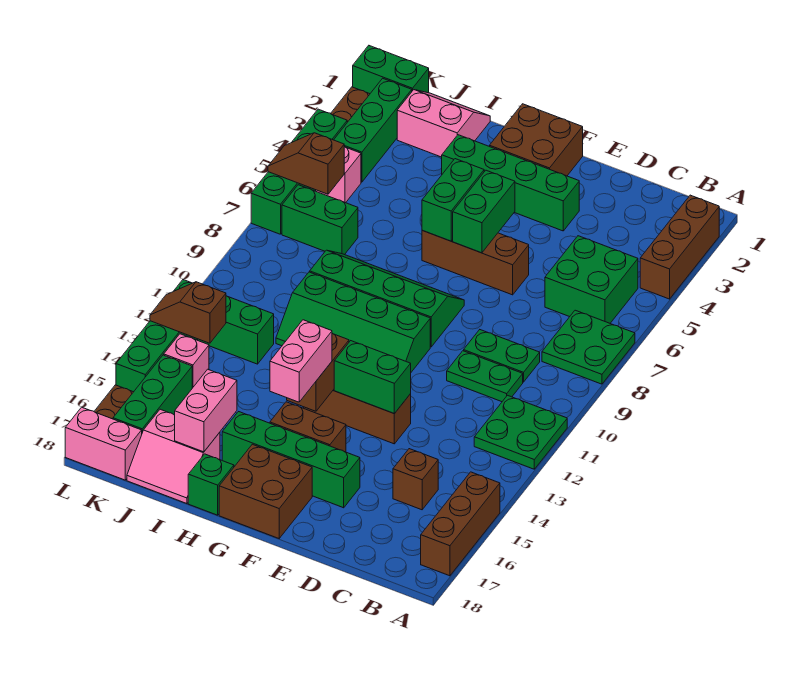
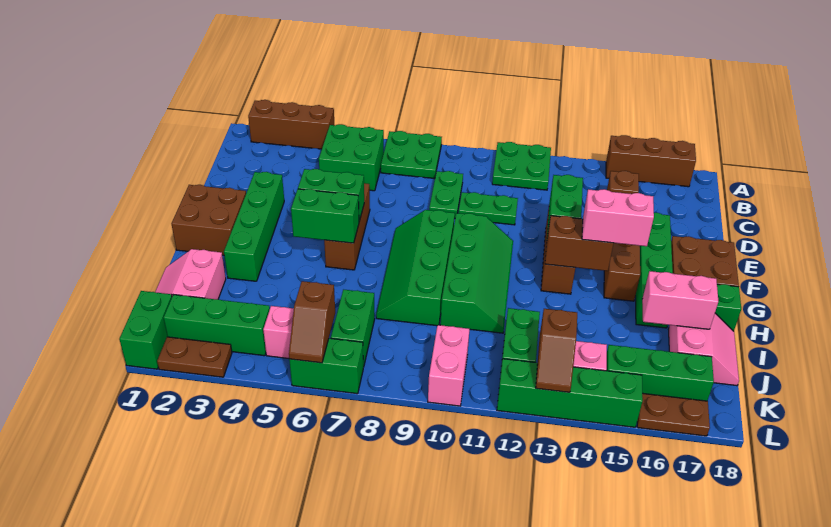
green plate C10:D10 level 1 -> green plate D10:D11 level 1
pink brick K18:L18 level 1 -> pink brick K10:L10 level 1
green brick L4:L7 level 1 -> green brick L6:L7 level 1

